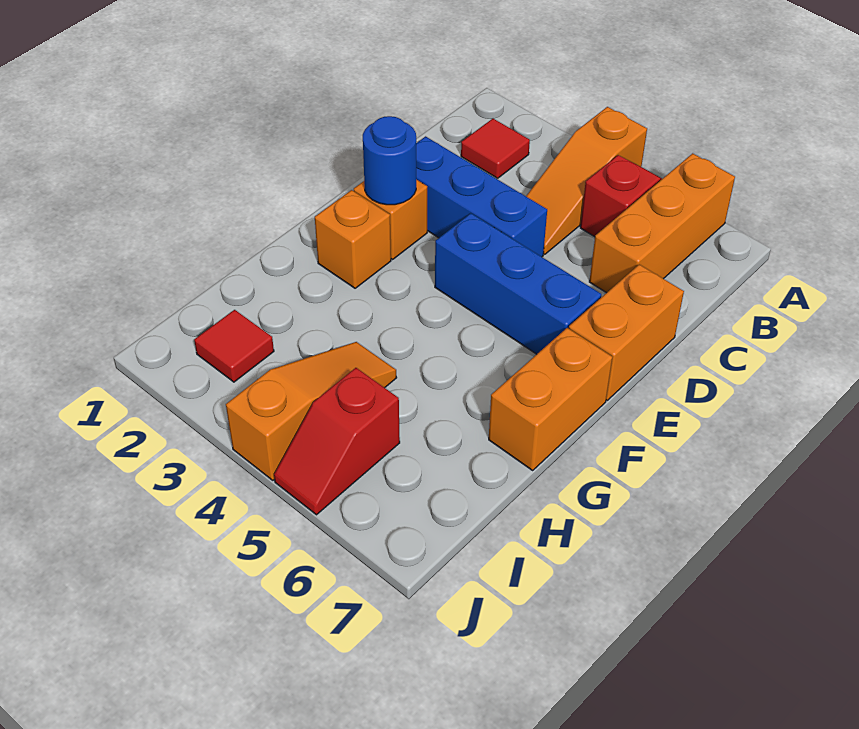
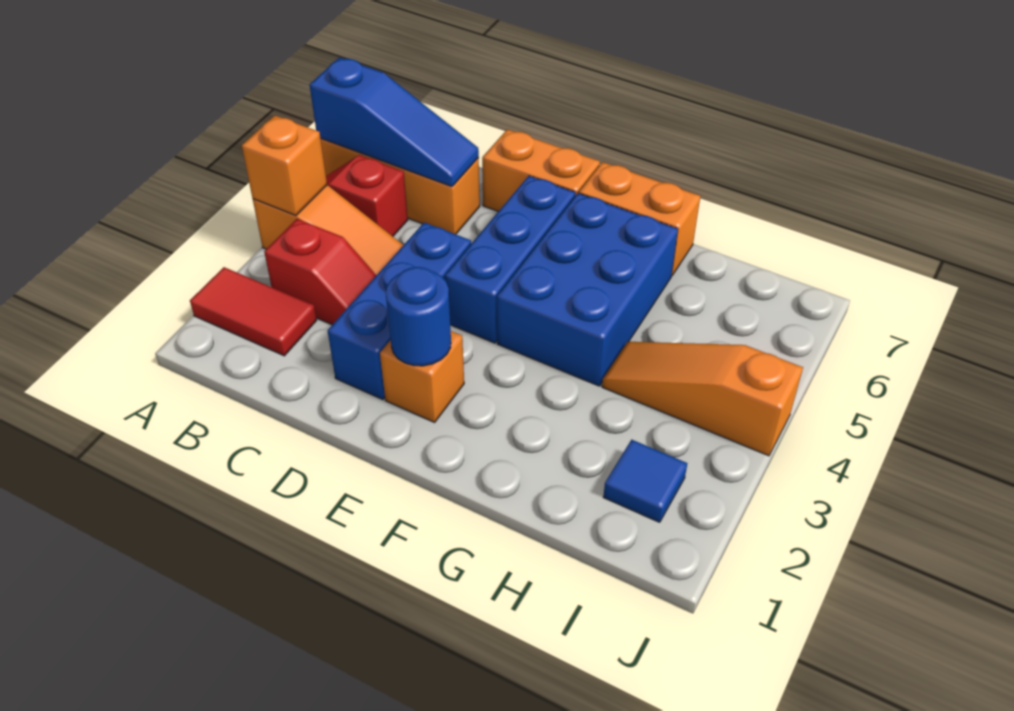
none -> blue slope A6:C6 level 2 top A
red tile B2 level 1 -> red tile A2:B2 level 1
orange brick F2 level 1 -> orange brick A4 level 2
none -> blue brick F4:G6 level 1
red tile I2 level 1 -> blue tile I2 level 1
red slope I5:J5 level 1 top I -> red slope B3:C3 level 1 top B

